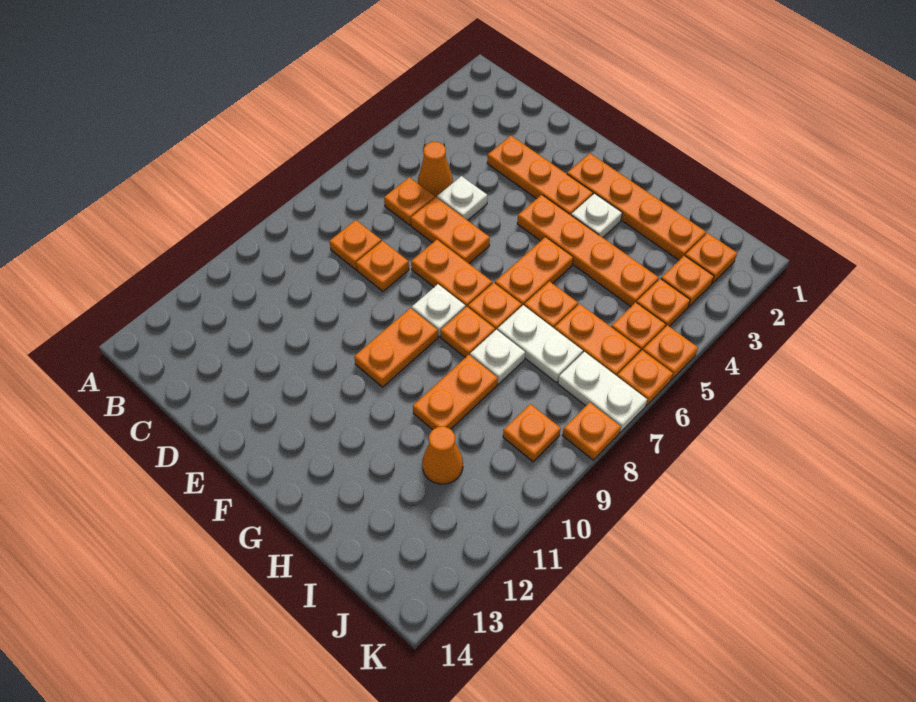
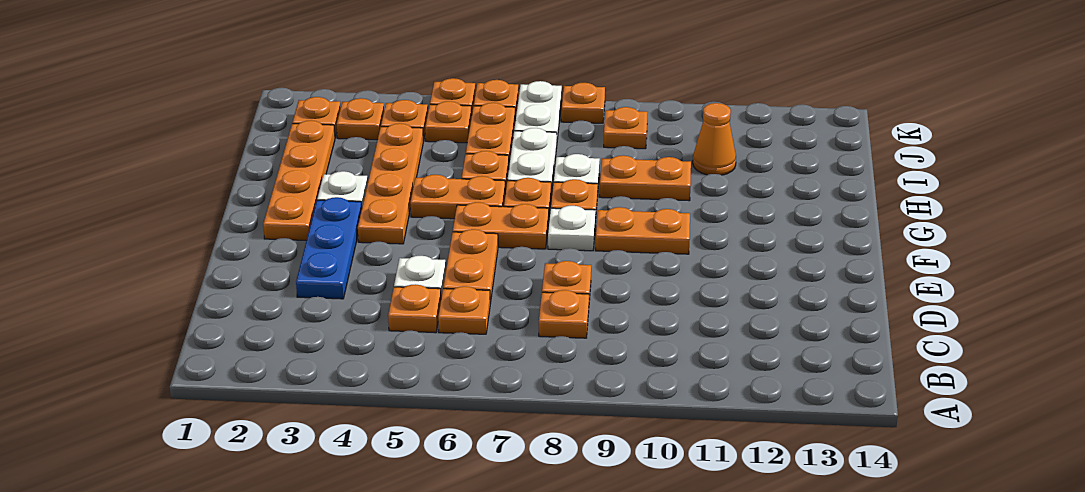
orange cone C5 level 1 -> orange plate C5 level 1
orange plate D3:F3 level 1 -> blue plate D3:F3 level 1
orange plate E7:F7 level 1 -> orange plate F6:F7 level 1

